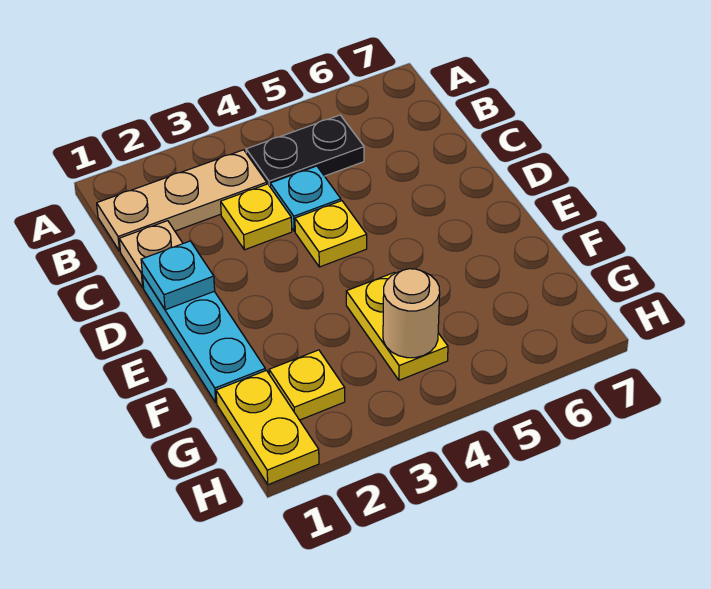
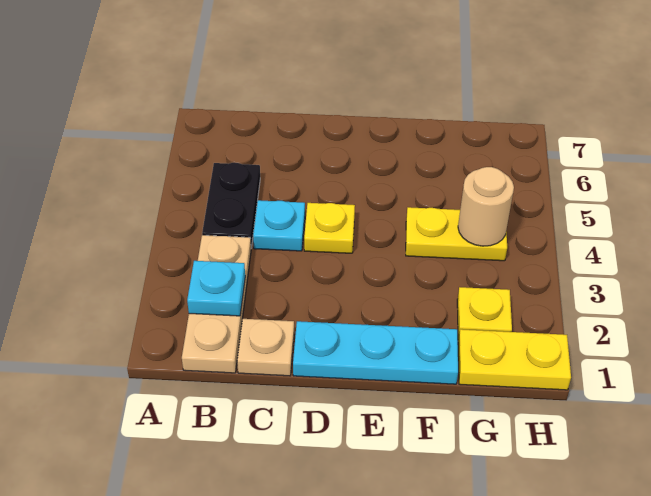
yellow plate C3 level 1 -> none
cyan plate D1 level 2 -> cyan plate B2 level 2

